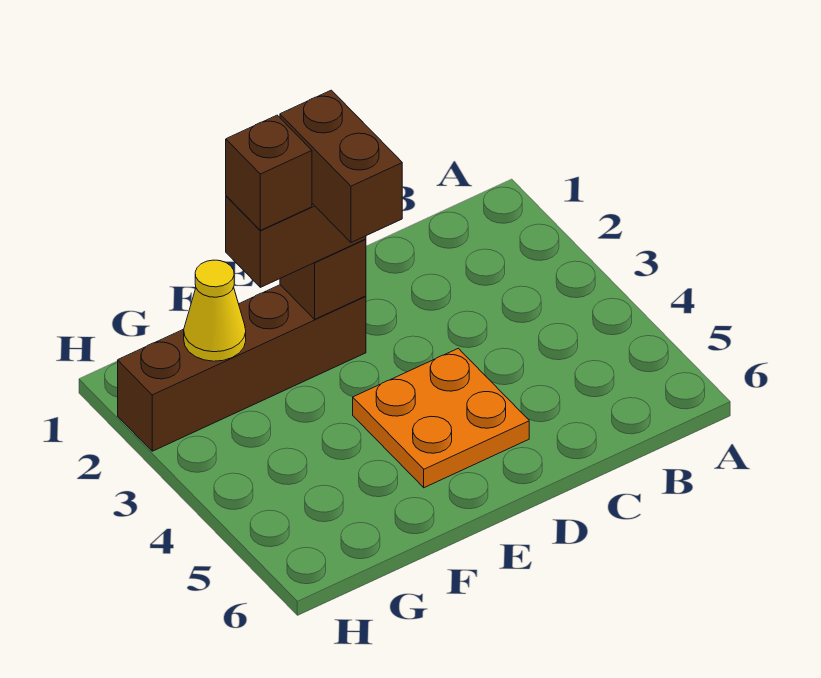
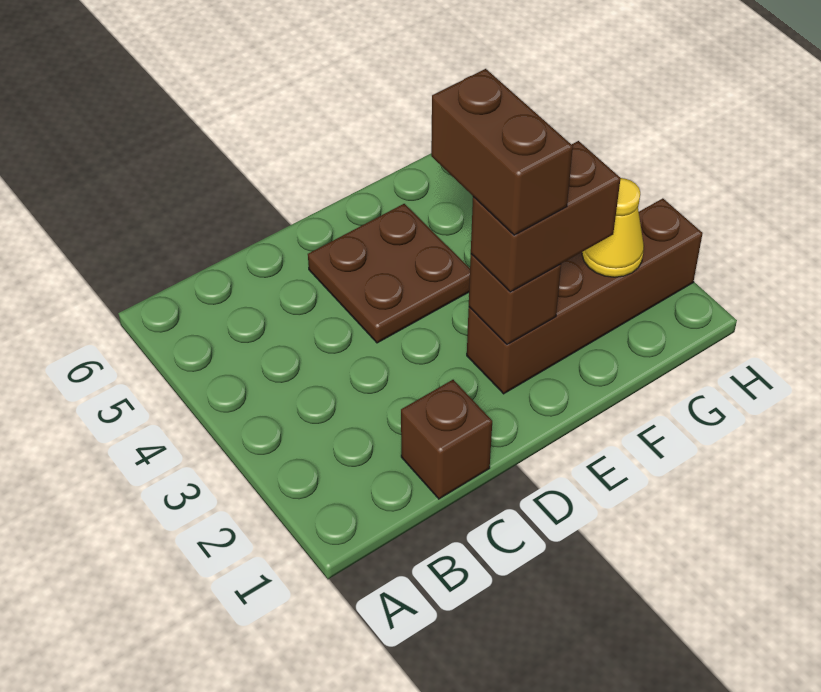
orange plate D4:E5 level 1 -> brown plate D4:E5 level 1
brown brick F2 level 4 -> brown brick C1 level 1

